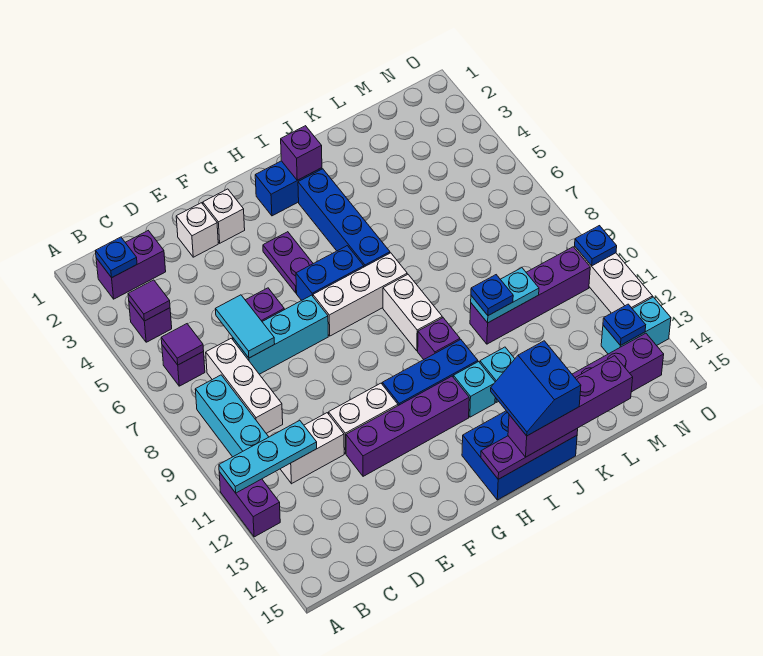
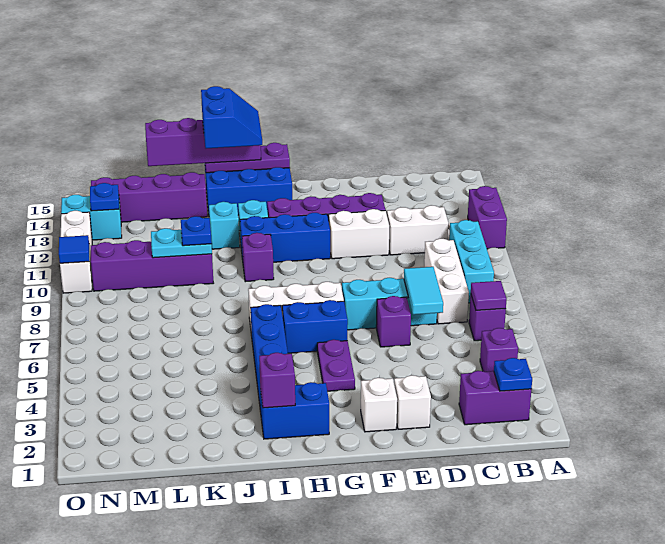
cyan plate A11:C11 level 2 -> none
purple tile B4 level 2 -> none
white brick I8:I9 level 1 -> none
blue plate O10 level 2 -> blue tile O10 level 2

